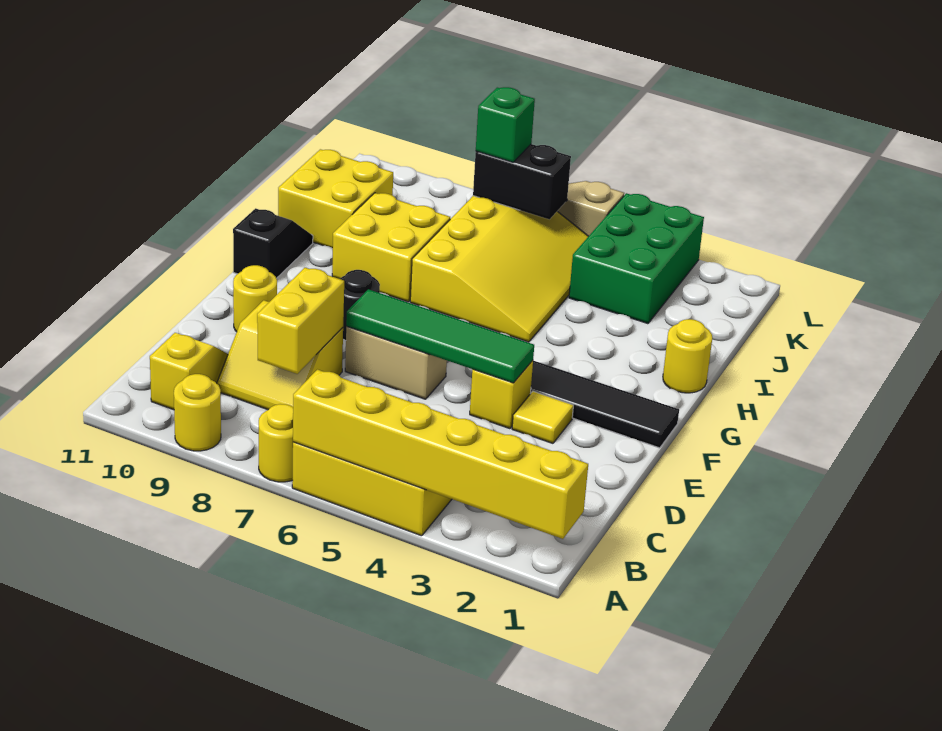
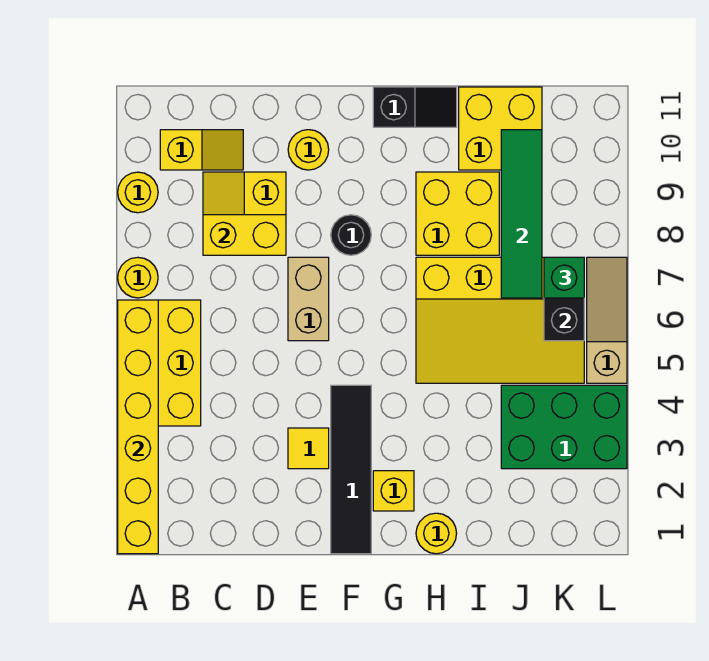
yellow brick E4 level 1 -> yellow brick G2 level 1
green tile E4:E7 level 2 -> green tile J7:J10 level 2

